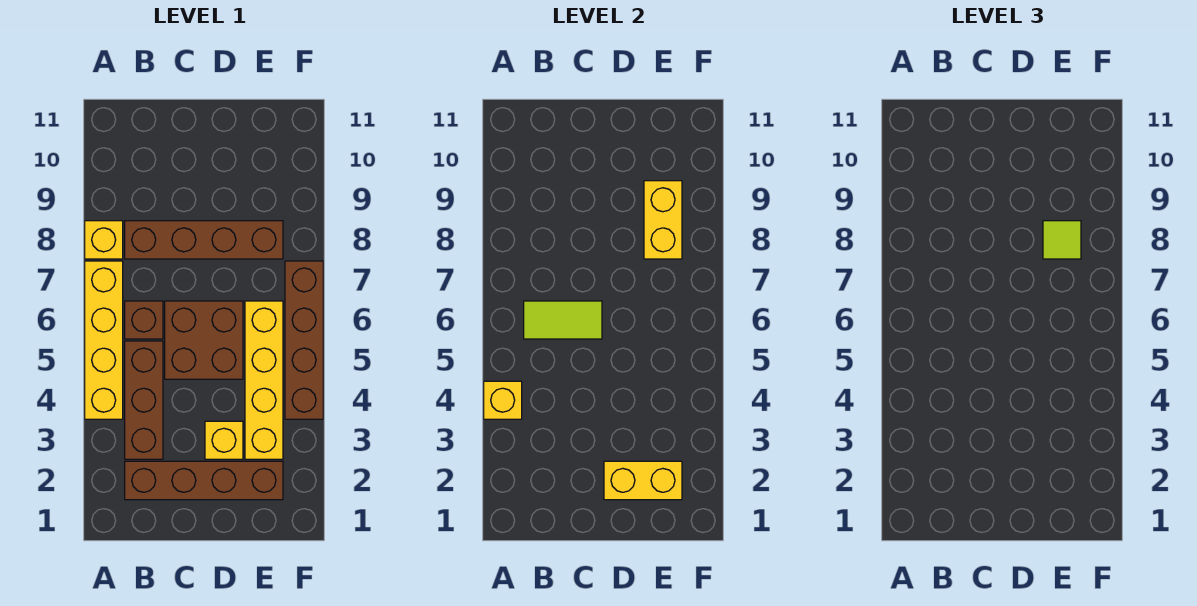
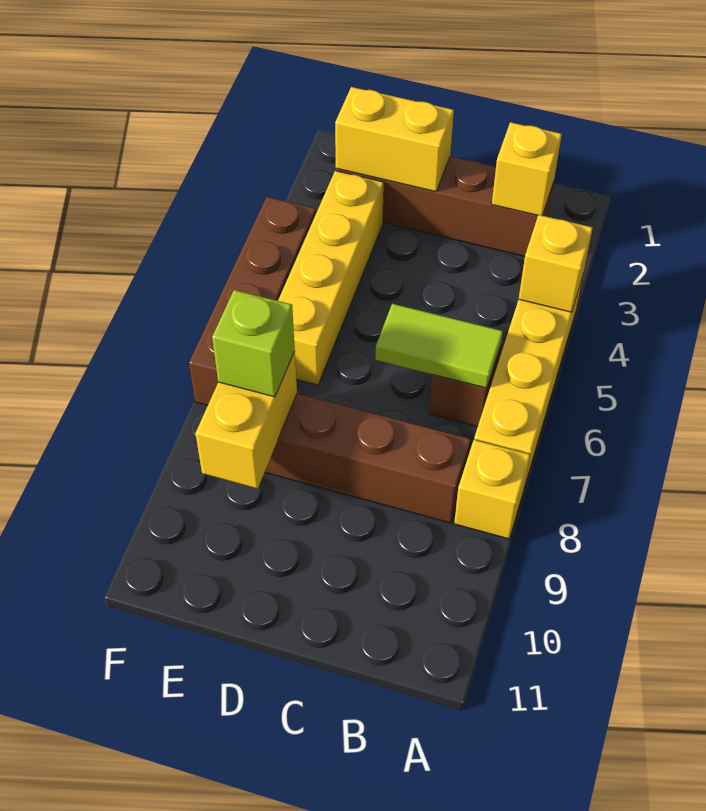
brown brick B3:B5 level 1 -> none
brown brick C5:D6 level 1 -> none
yellow brick D3 level 1 -> yellow brick B2 level 2
lime tile E8 level 3 -> lime brick E8 level 3

